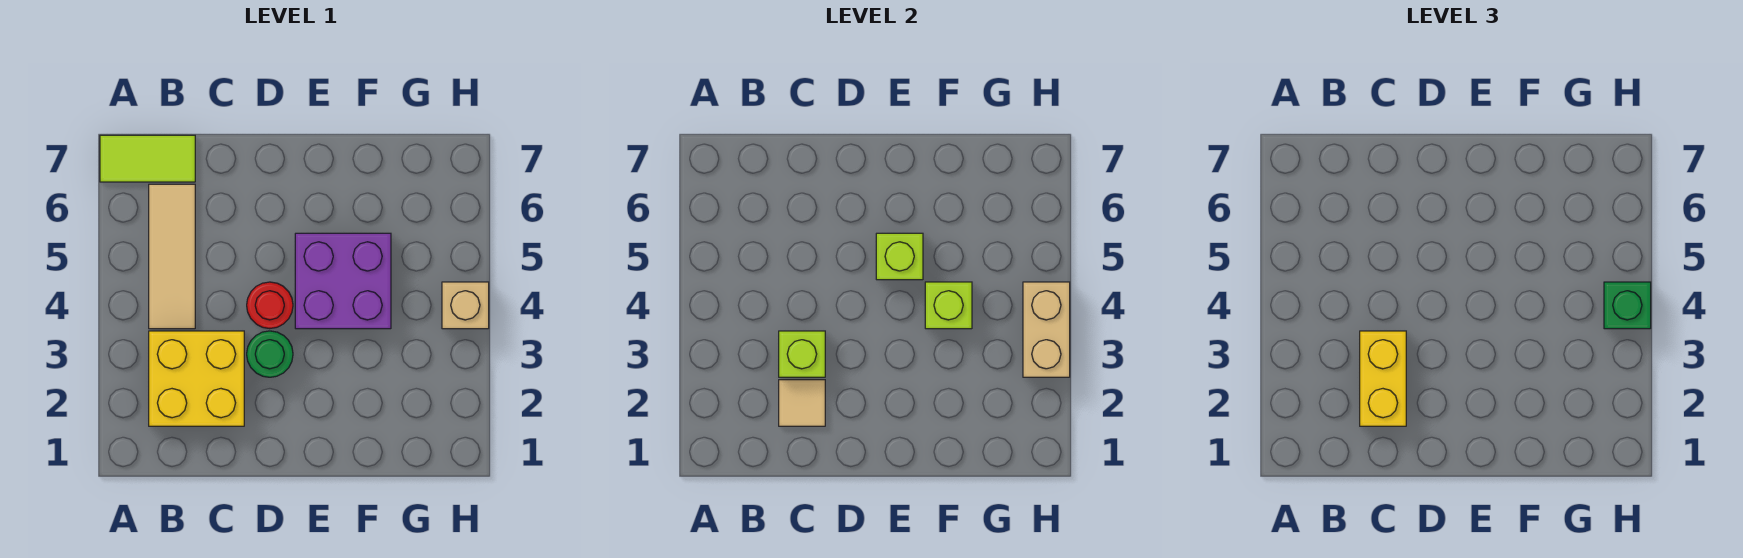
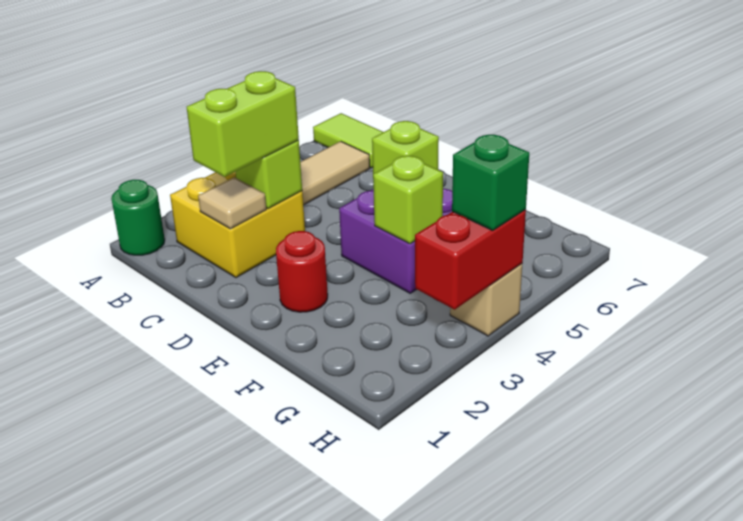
yellow brick C2:C3 level 3 -> lime brick C2:C3 level 3
green round brick D3 level 1 -> green round brick A1 level 1
red round brick D4 level 1 -> red round brick E2 level 1
tan brick H3:H4 level 2 -> red brick H3:H4 level 2

